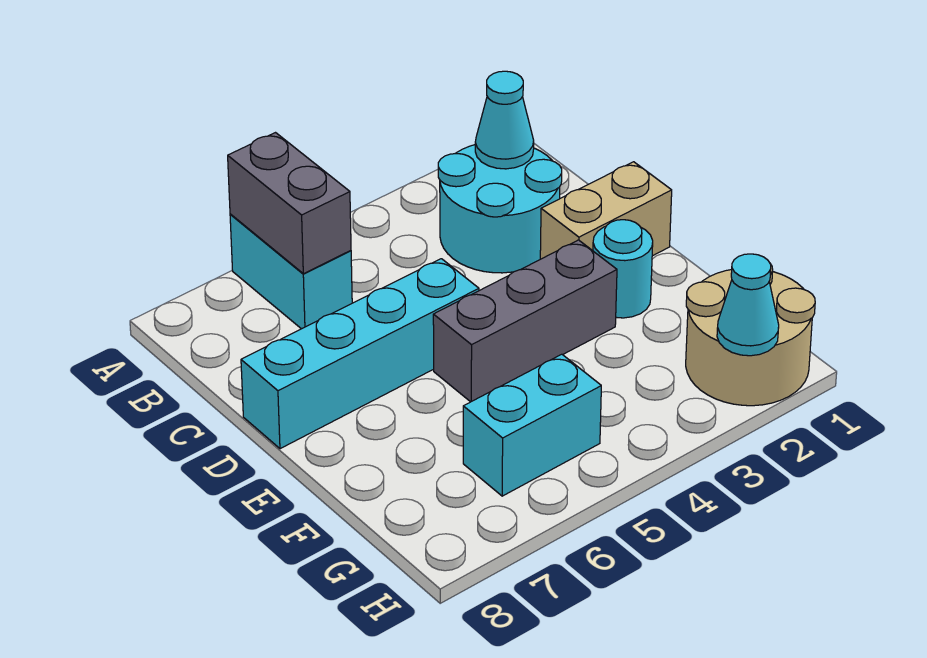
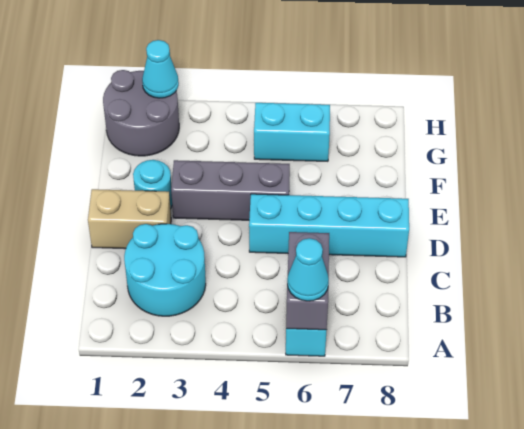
cyan cone B2 level 2 -> cyan cone A6 level 3
tan round brick G1:H2 level 1 -> grey round brick G1:H2 level 1

